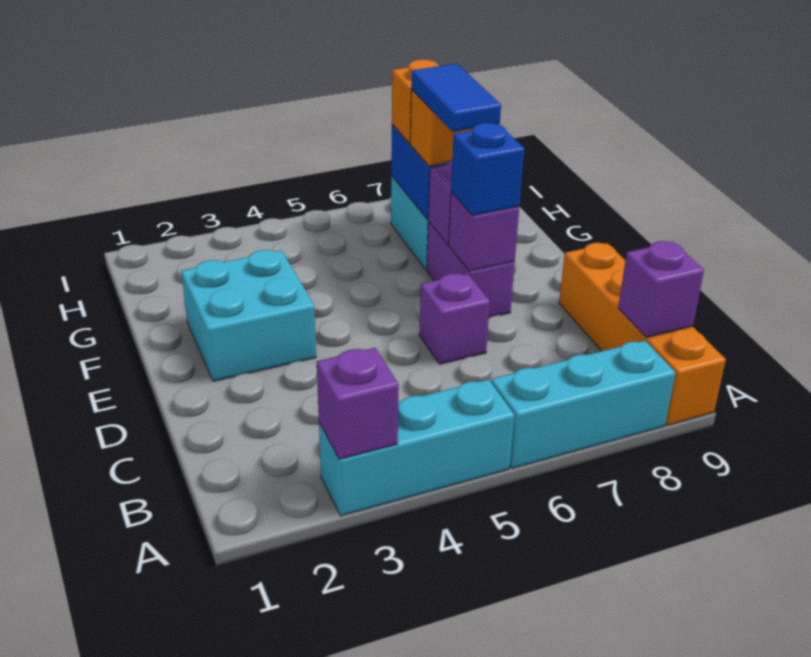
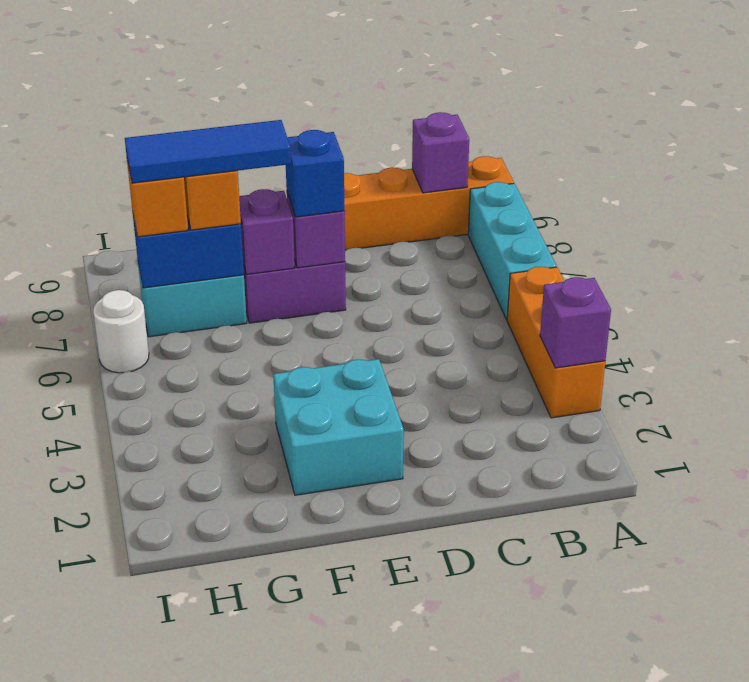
cyan brick A3:A5 level 1 -> orange brick A3:A5 level 1
purple brick D6 level 1 -> none
blue tile F7:G7 level 4 -> blue tile F7:H7 level 4
none -> white round brick I6 level 1

